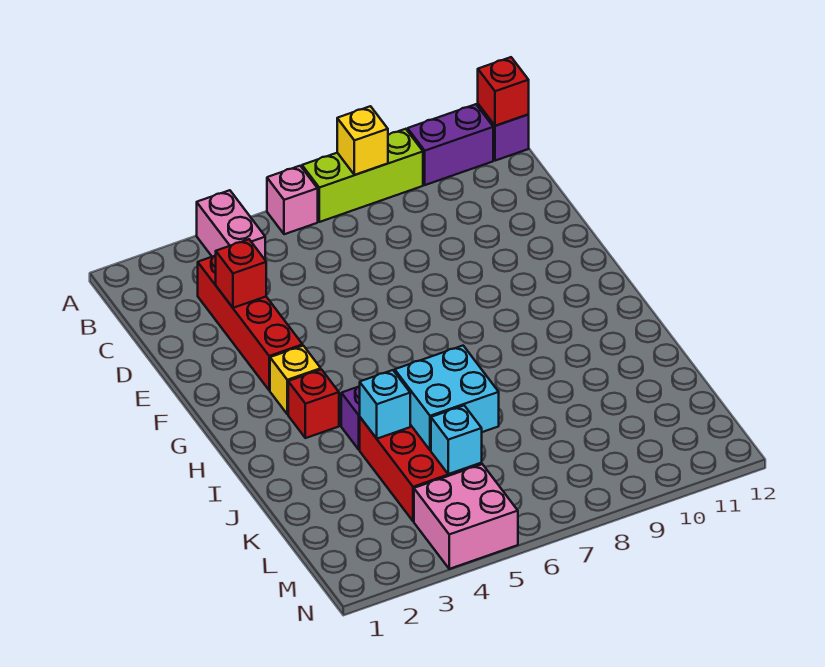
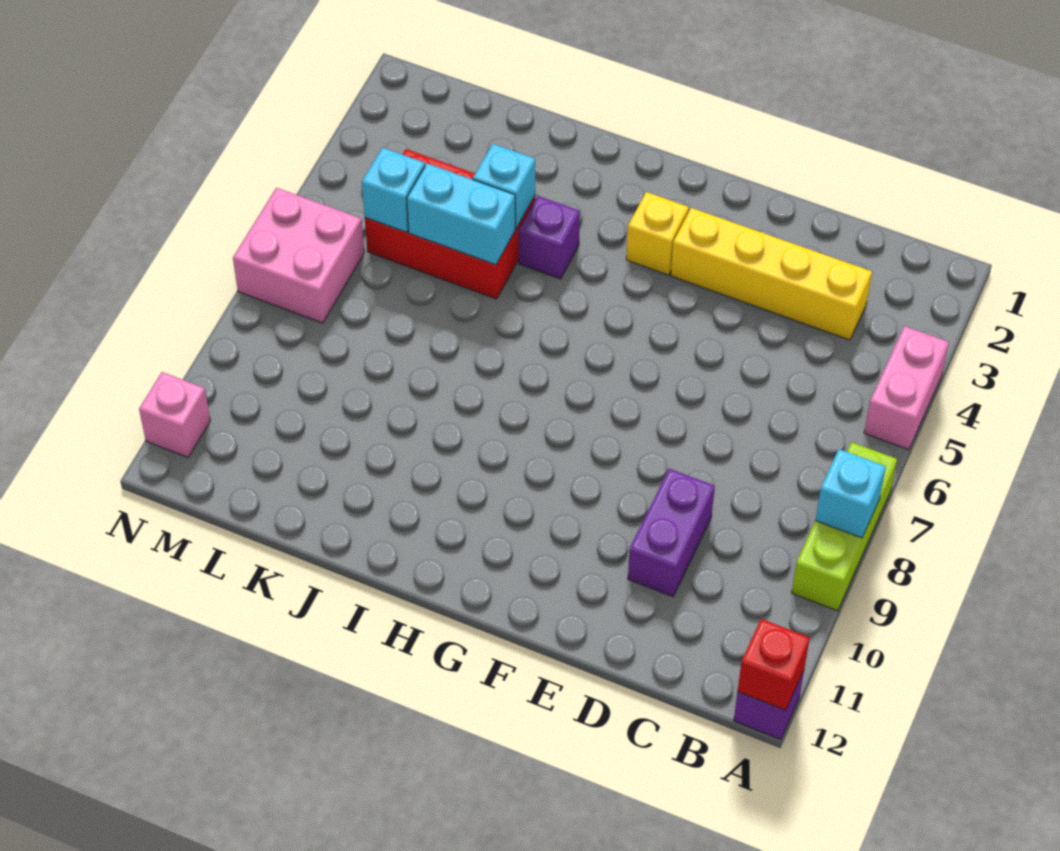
pink brick A4:B4 level 1 -> pink brick A4:A5 level 1
pink brick A6 level 1 -> pink brick N11 level 1
yellow brick A8 level 2 -> cyan brick A8 level 2
purple brick A10:A11 level 1 -> purple brick D9:D10 level 1
red brick C3:F3 level 1 -> yellow brick C3:F3 level 1
red brick D3 level 2 -> none
red brick H3 level 1 -> none
cyan brick J5:K6 level 2 -> cyan brick J5:K5 level 2
pink brick M4:N5 level 1 -> pink brick M6:N7 level 1

